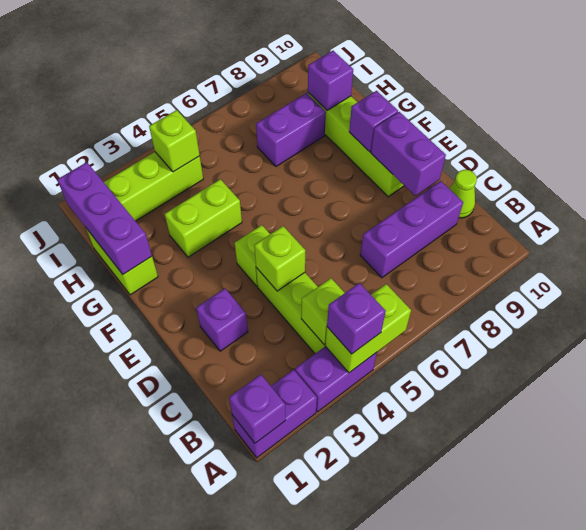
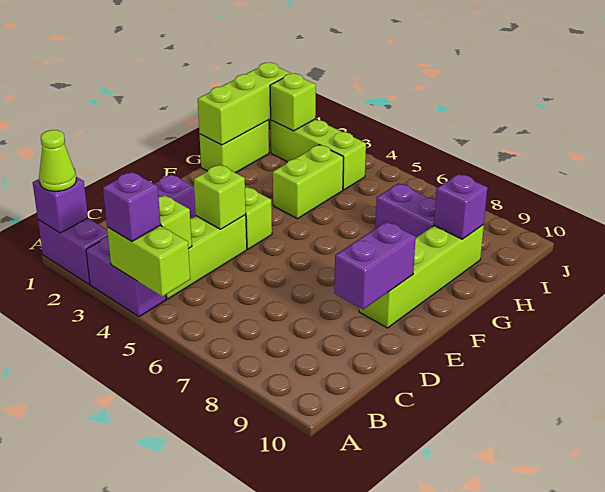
purple brick C7:C9 level 1 -> none
lime cone C10 level 1 -> lime cone A1 level 3
purple brick F9 level 2 -> none
purple brick G1:I1 level 2 -> lime brick G1:I1 level 2
lime brick G3:G4 level 1 -> lime brick G4:H4 level 1
lime brick I4 level 2 -> lime brick I2 level 2

